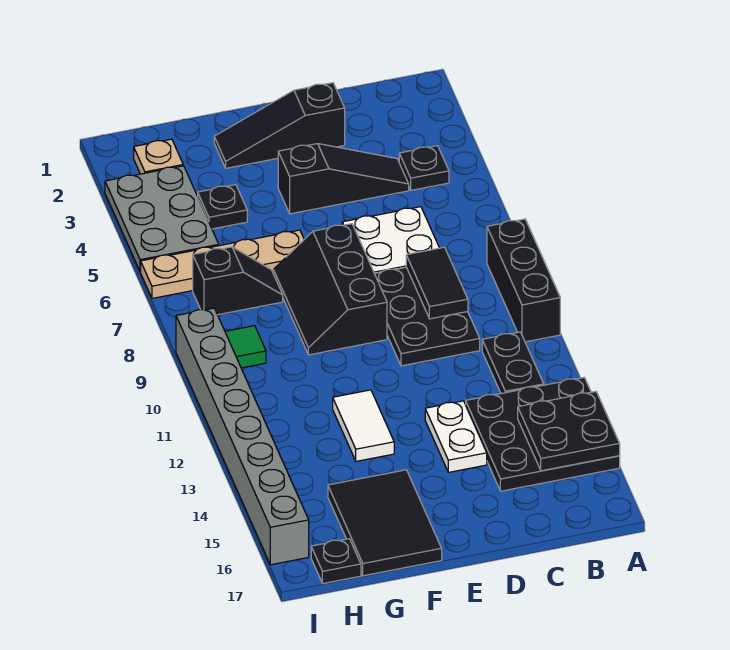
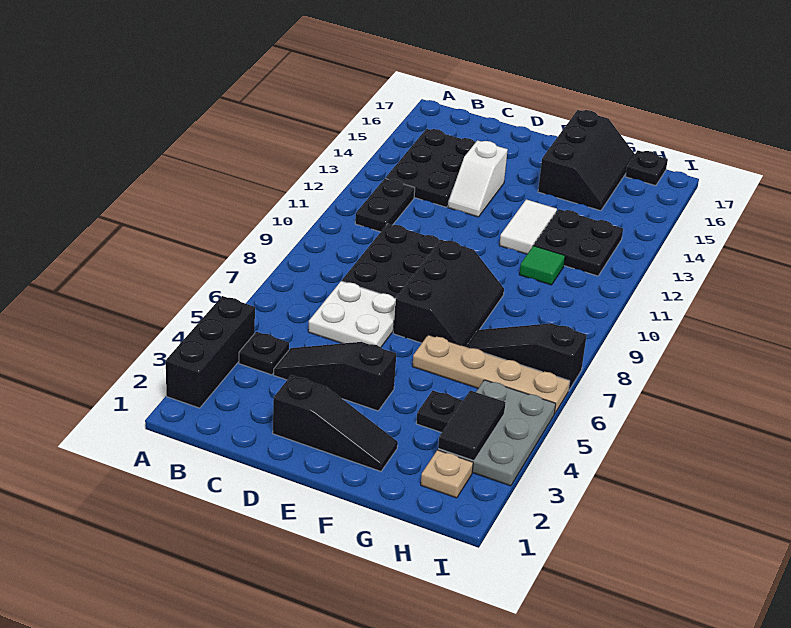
black brick A8:A10 level 1 -> black brick A2:A4 level 1
black plate A13:C15 level 1 -> black plate B13:C15 level 1
black plate A14:B15 level 2 -> black plate G12:H13 level 1
black tile C8:C9 level 2 -> black tile H3:H4 level 2
white plate D13:D14 level 1 -> white slope D13:D14 level 1 top 14
black tile F15:G17 level 1 -> black slope F15:G17 level 1 top F
black slope G7:H7 level 1 top H -> black slope G7:I7 level 1 top I
green tile H9 level 1 -> green tile G11 level 1
grey brick I9:I16 level 1 -> none

